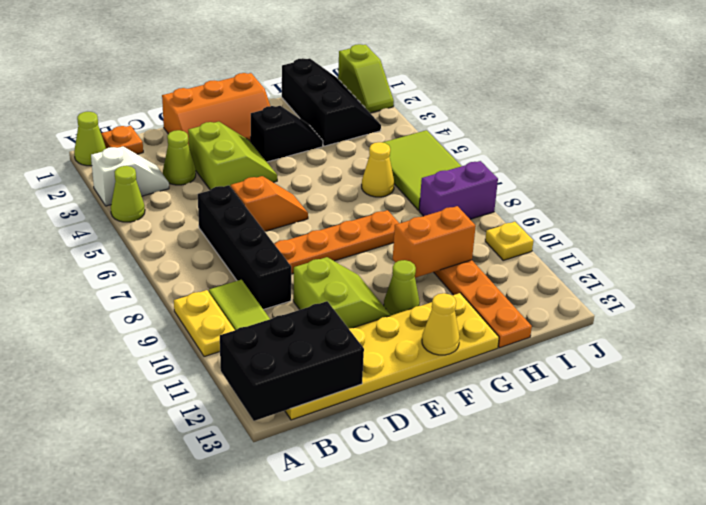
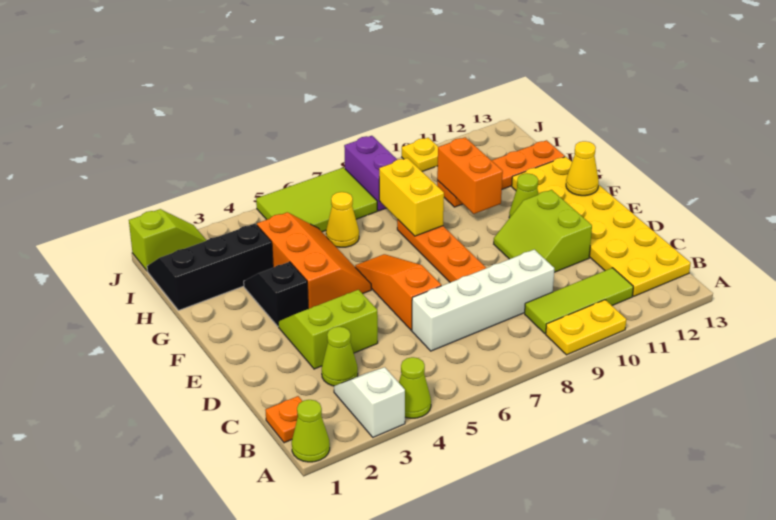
black brick A12:C13 level 2 -> none
black brick C6:C9 level 1 -> white brick C6:C9 level 1
orange slope D1:F2 level 1 top 1 -> orange slope F4:H5 level 1 top 4
orange slope D6:E6 level 1 top D -> orange slope D6:F6 level 1 top D
lime slope D10:E11 level 1 top D -> lime slope D10:E11 level 1 top 11
none -> yellow brick G8:H8 level 2

